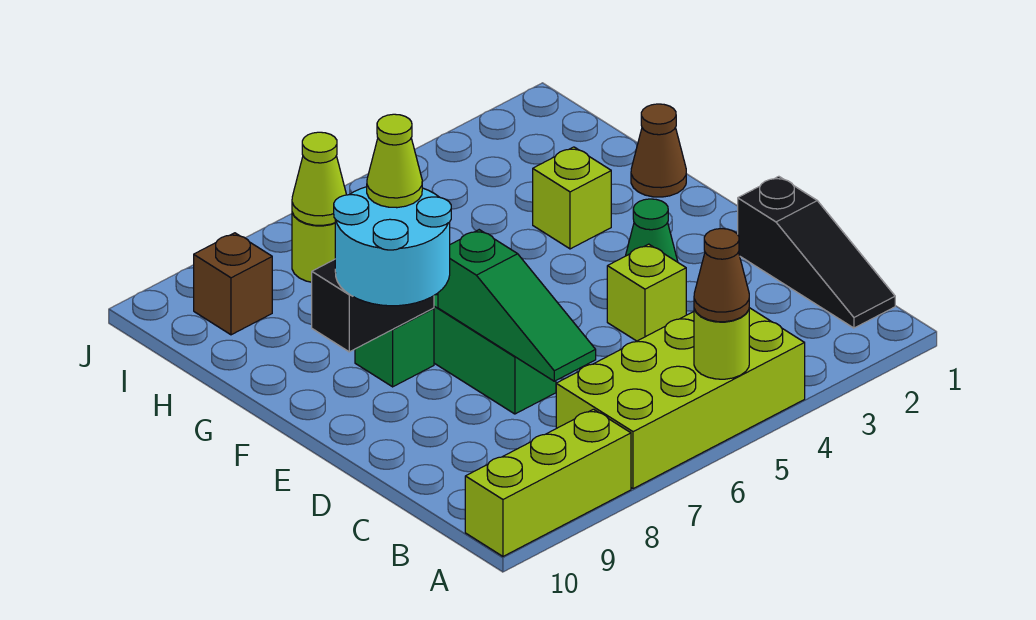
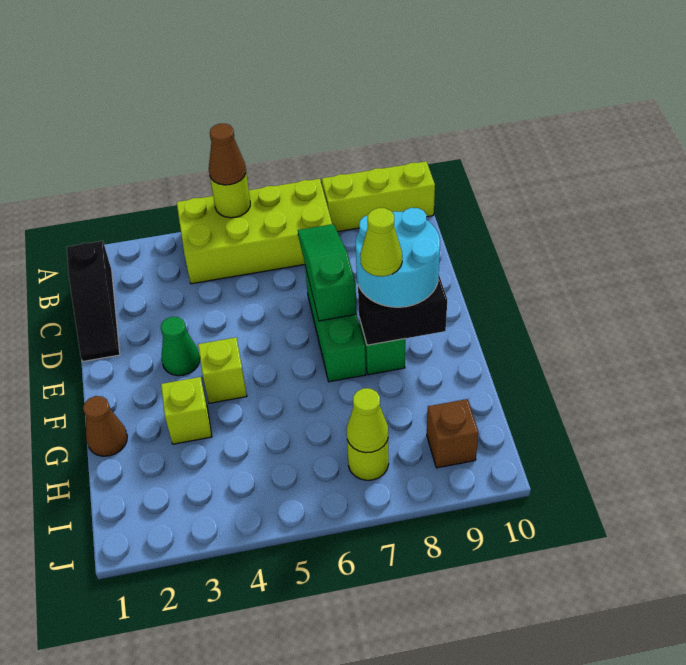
black slope B1:D1 level 1 top D -> black slope B1:D1 level 1 top B
lime brick D4 level 1 -> lime brick F4 level 1

